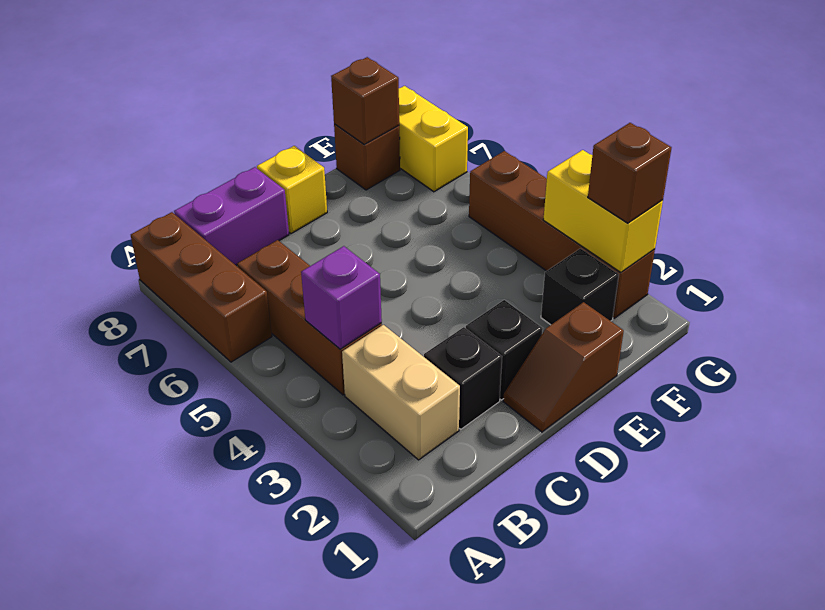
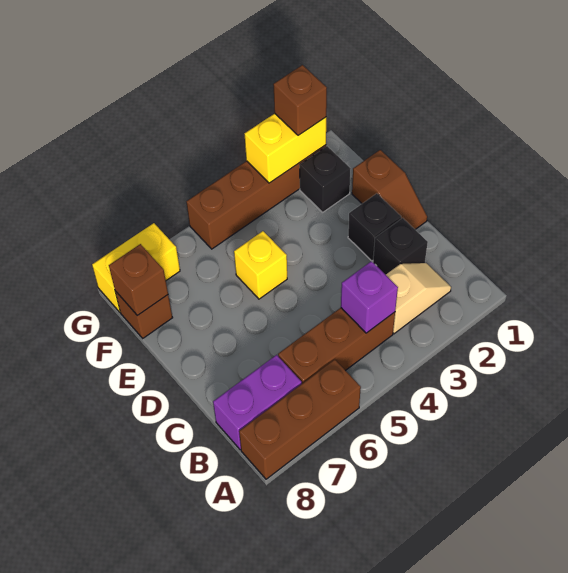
tan brick B2:B3 level 1 -> tan slope B2:B3 level 1 top 3
purple brick B8:C8 level 1 -> purple brick B7:B8 level 1
yellow brick D8 level 1 -> yellow brick E5 level 1

